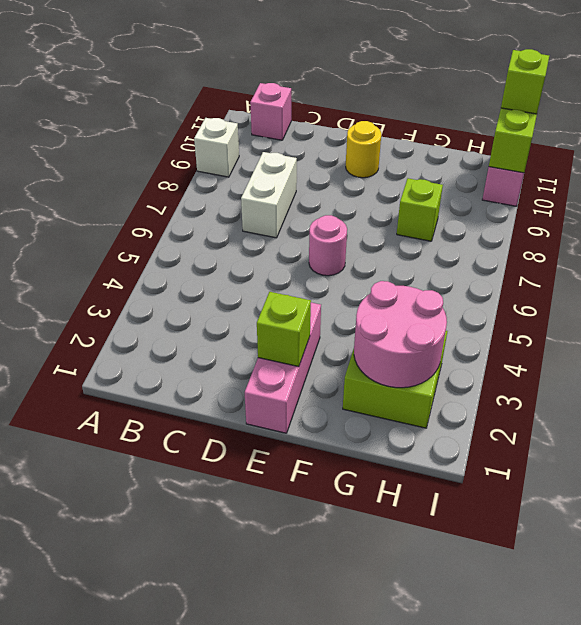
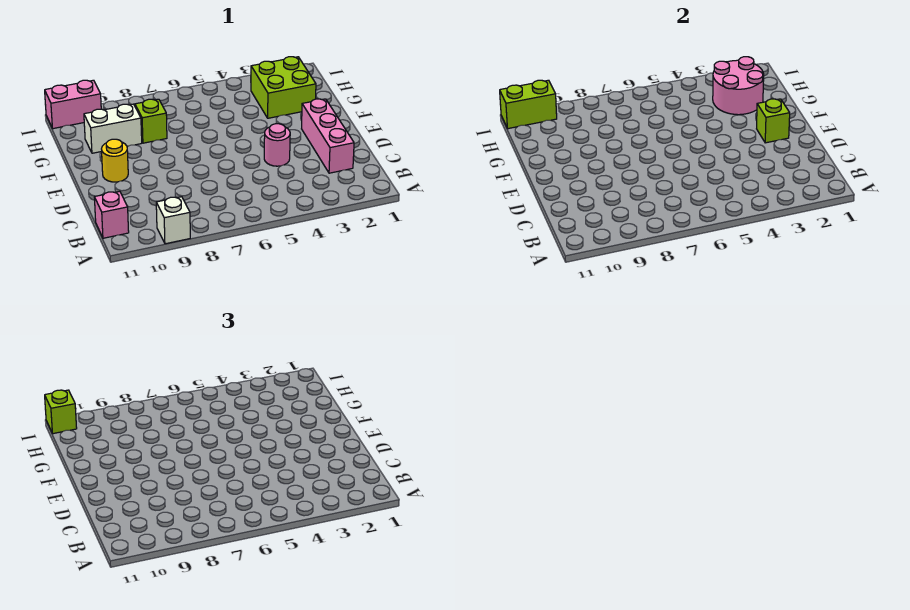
white brick C7:C8 level 1 -> white brick G9:G10 level 1
pink brick E1:E3 level 1 -> pink brick C2:E2 level 1
pink round brick E6 level 1 -> pink round brick D4 level 1

